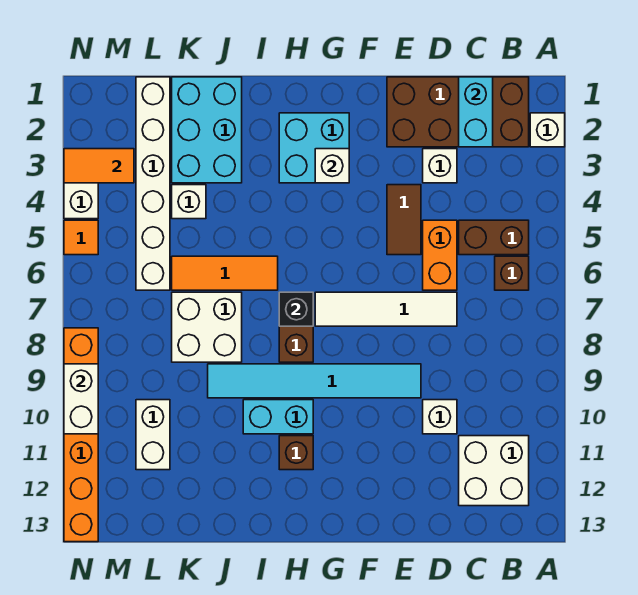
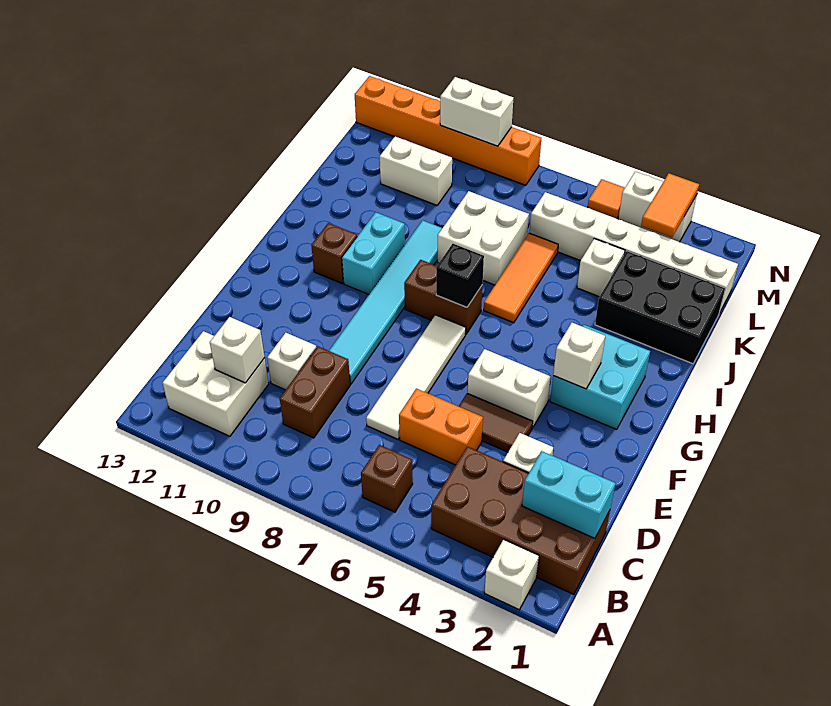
brown brick B1:E2 level 1 -> brown brick B1:C4 level 1
brown brick B5:C5 level 1 -> brown brick C9:D9 level 1
none -> white brick C11 level 2
none -> white brick F4:F5 level 1
cyan brick J1:K3 level 1 -> black brick J1:K3 level 1

